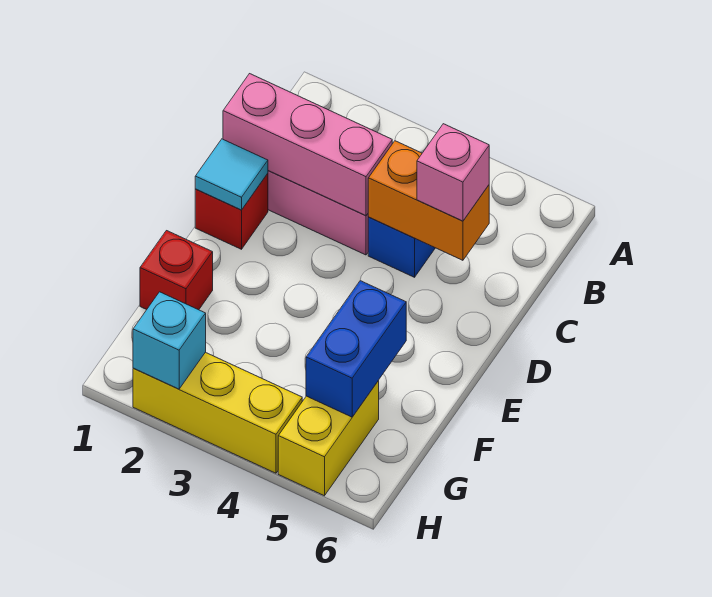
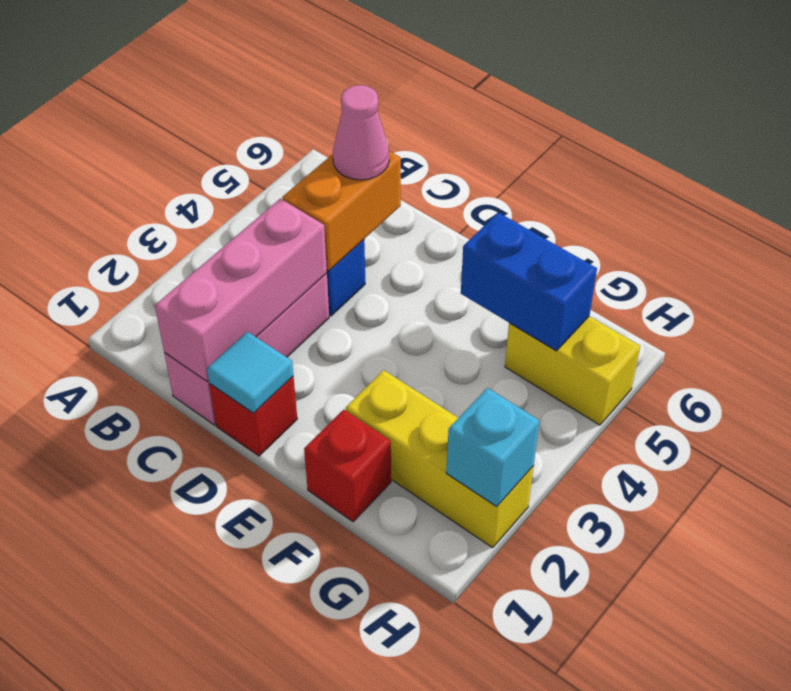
pink brick C5 level 3 -> pink cone C5 level 3
yellow brick H2:H4 level 1 -> yellow brick F2:H2 level 1

